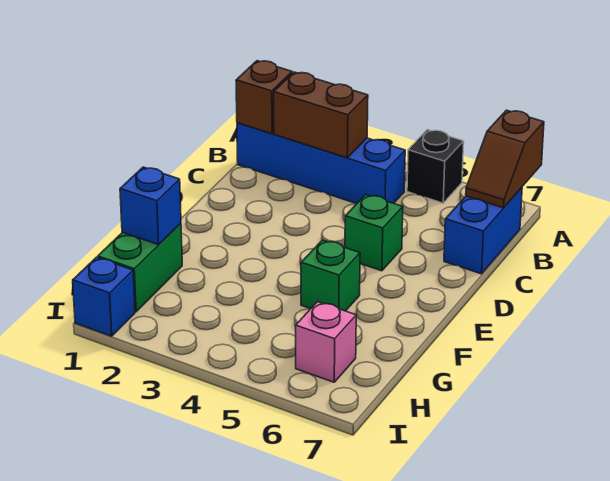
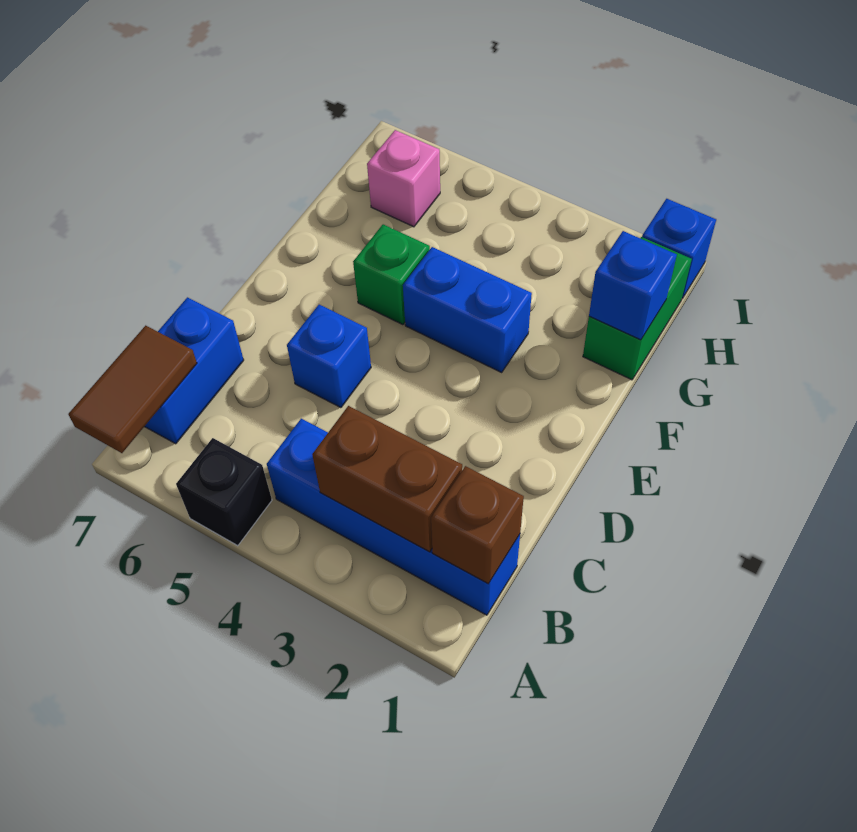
brown slope A7:B7 level 2 top A -> brown tile A7:B7 level 2
green brick D5 level 1 -> blue brick D5 level 1
none -> blue brick F3:F4 level 1

